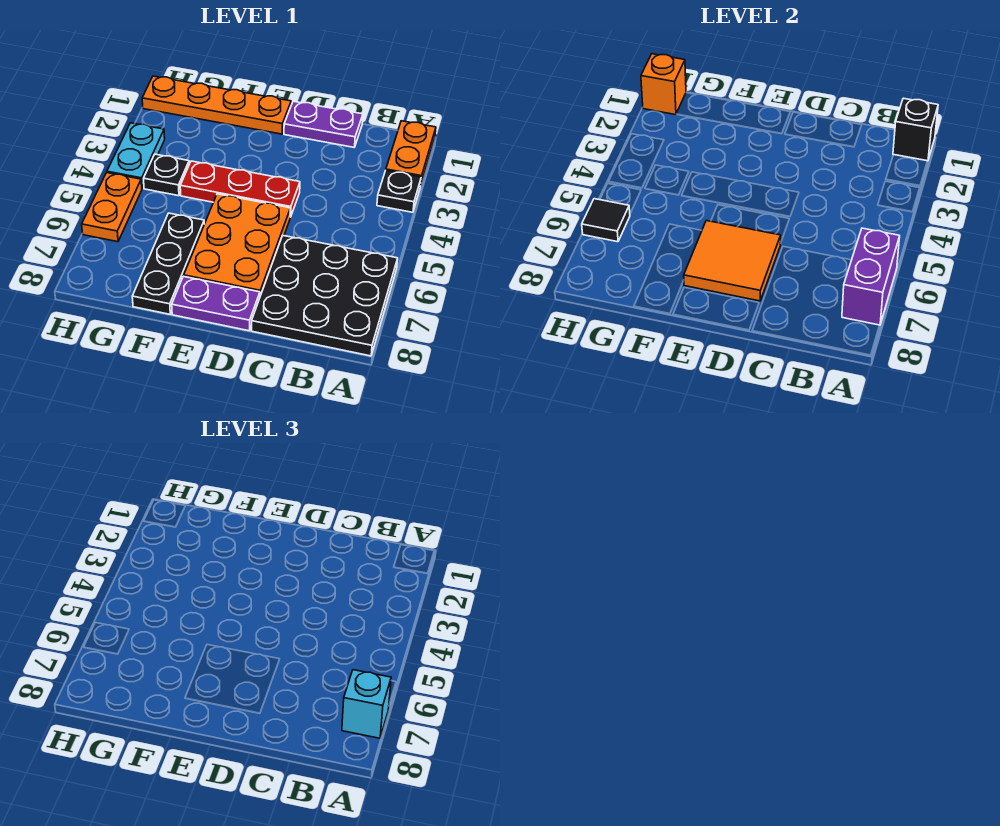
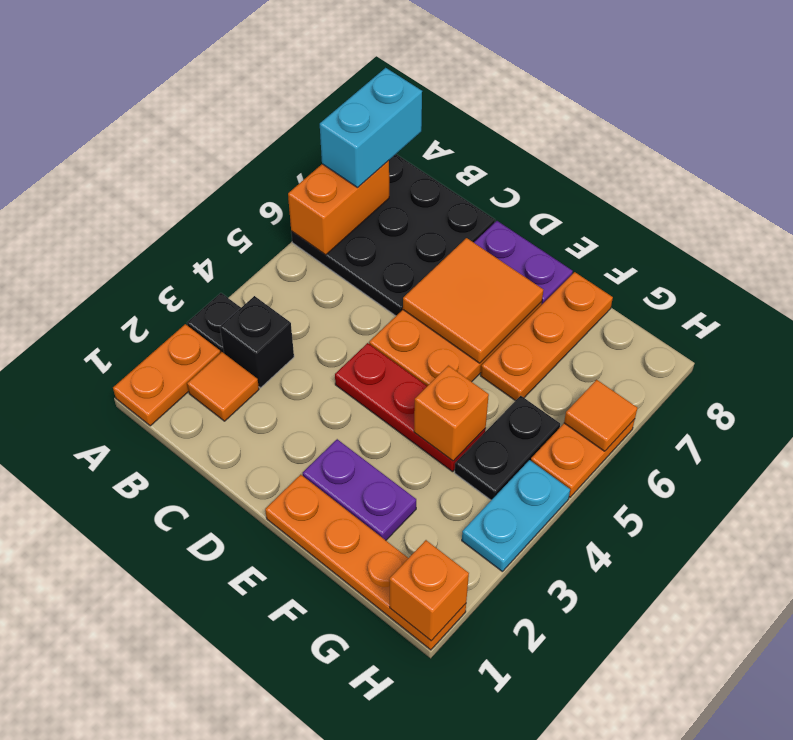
black brick A1 level 2 -> black brick B3 level 1
purple brick A6:A7 level 2 -> orange brick A6:A7 level 2
cyan brick A7 level 3 -> cyan brick A7:A8 level 3
none -> orange tile B2 level 1
purple plate C1:D1 level 1 -> purple plate E2:F2 level 1
none -> orange brick F4 level 2
black plate F6:F8 level 1 -> orange plate F6:F8 level 1
black plate G4 level 1 -> black plate G4:G5 level 1
black tile H6 level 2 -> orange tile H6 level 2

